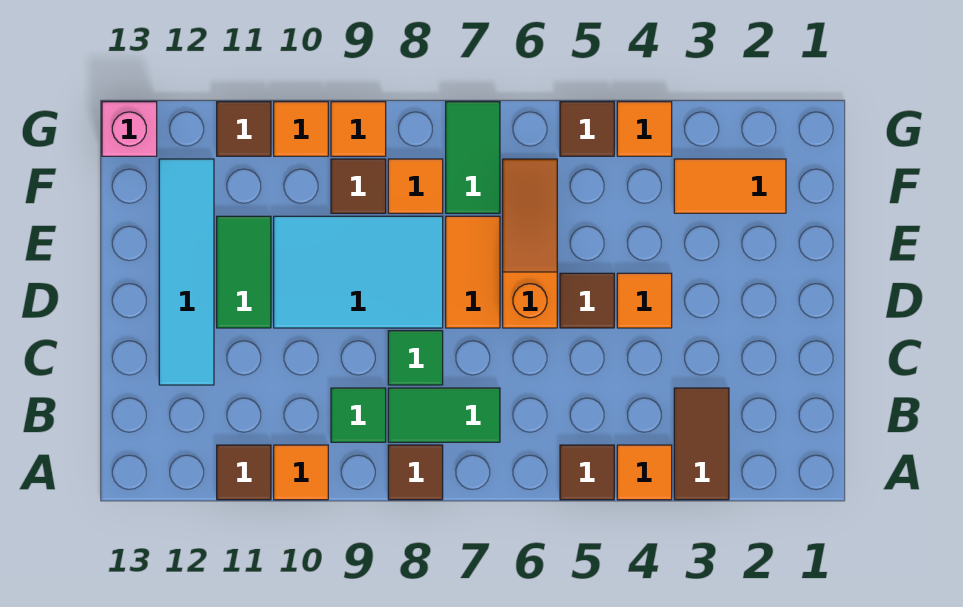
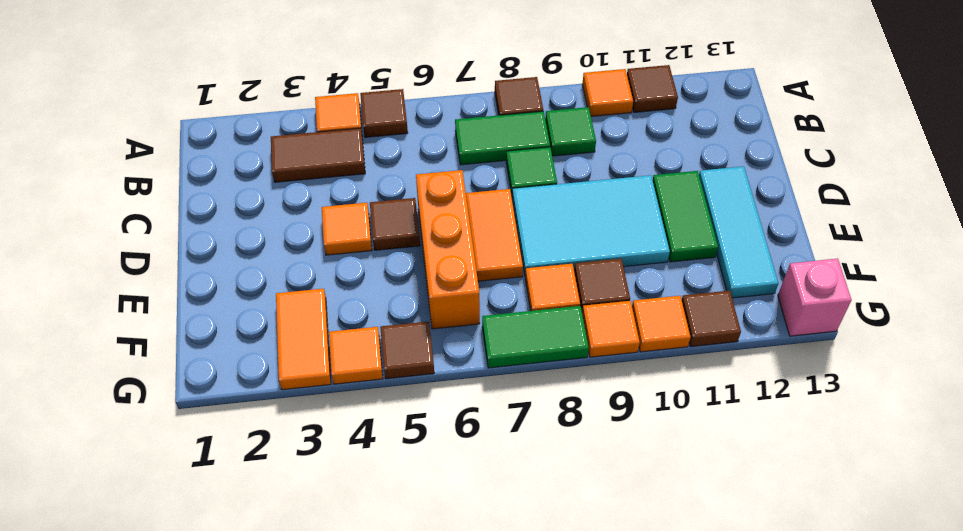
brown tile A3:B3 level 1 -> brown tile B3:B4 level 1
cyan tile C12:F12 level 1 -> cyan tile D12:F12 level 1
orange slope D6:F6 level 1 top D -> orange brick D6:F6 level 1
orange tile F2:F3 level 1 -> orange tile F3:G3 level 1
green tile F7:G7 level 1 -> green tile G7:G8 level 1

